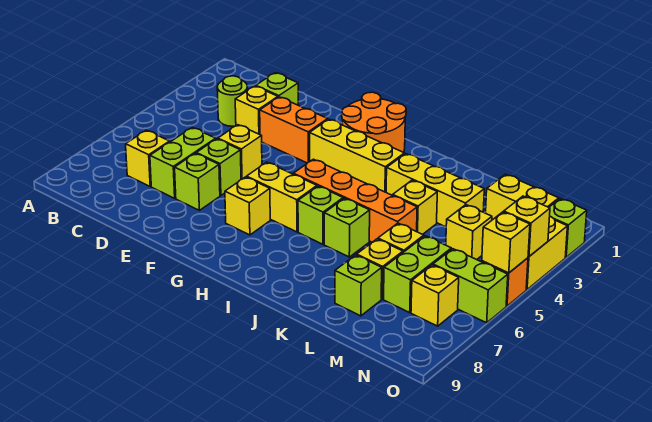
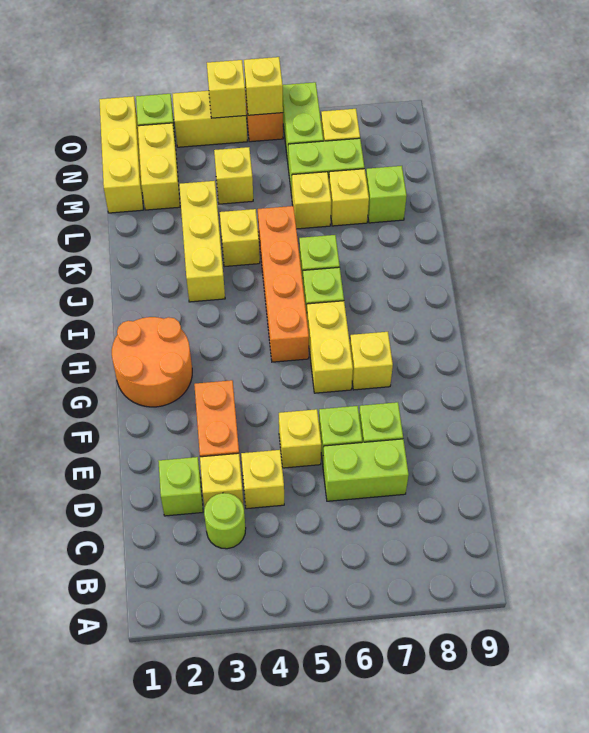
yellow brick C7 level 1 -> yellow brick D4 level 1
yellow brick G3:I3 level 1 -> yellow brick M1:O1 level 1

